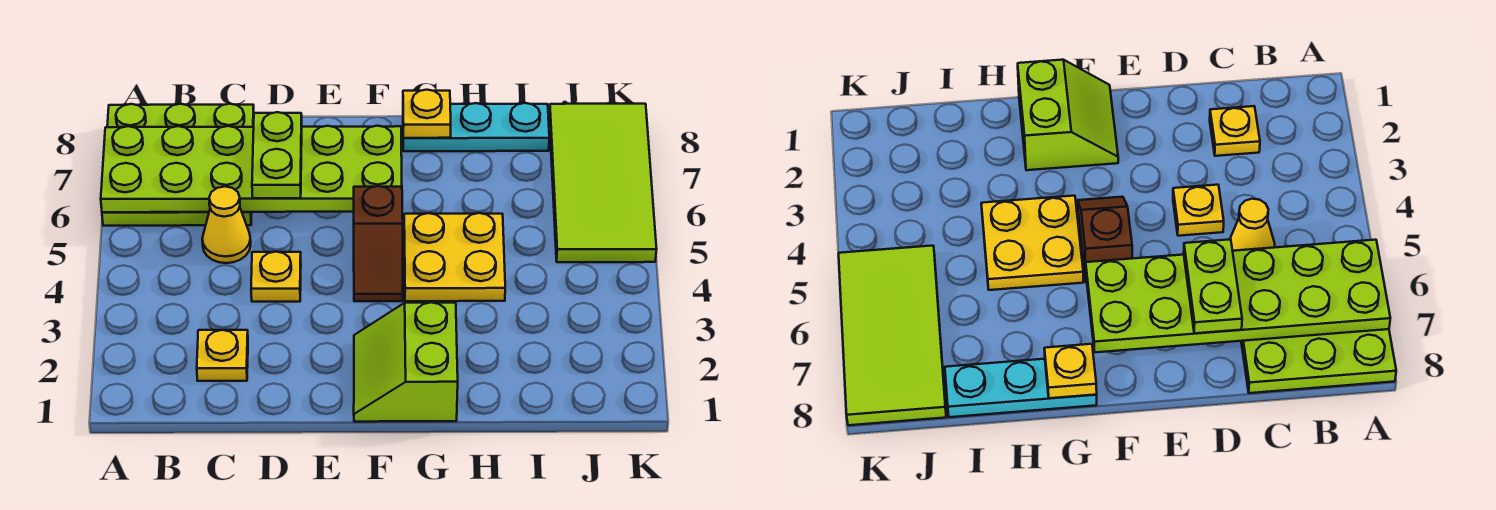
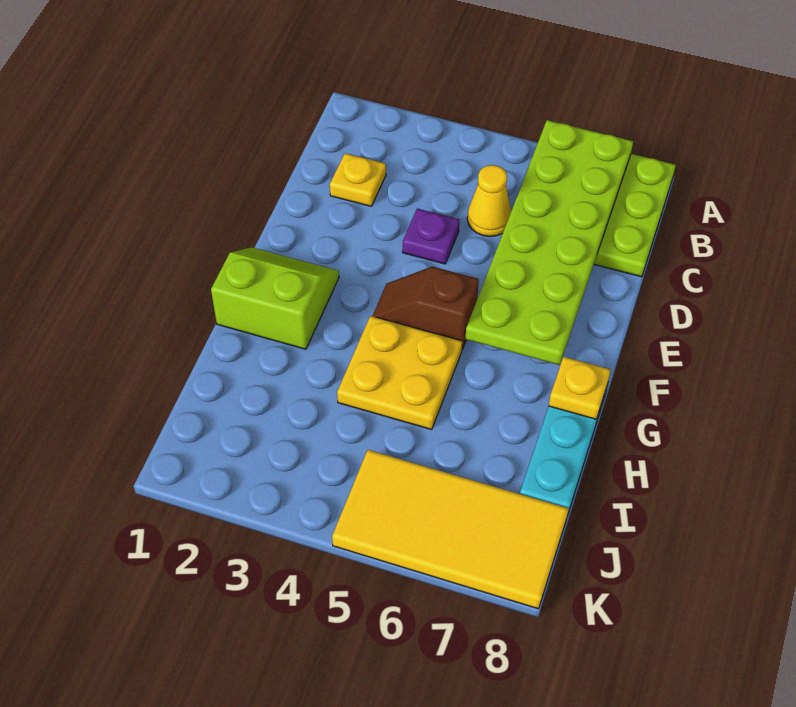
yellow plate D4 level 1 -> purple plate D4 level 1
lime plate D6:D7 level 3 -> none
lime tile J5:K8 level 1 -> yellow tile J5:K8 level 1

